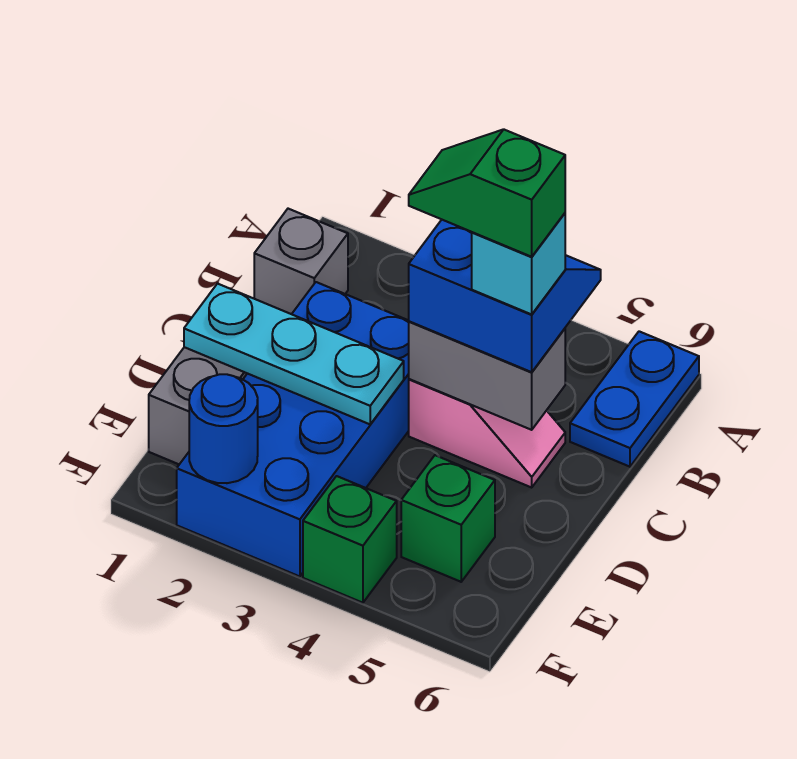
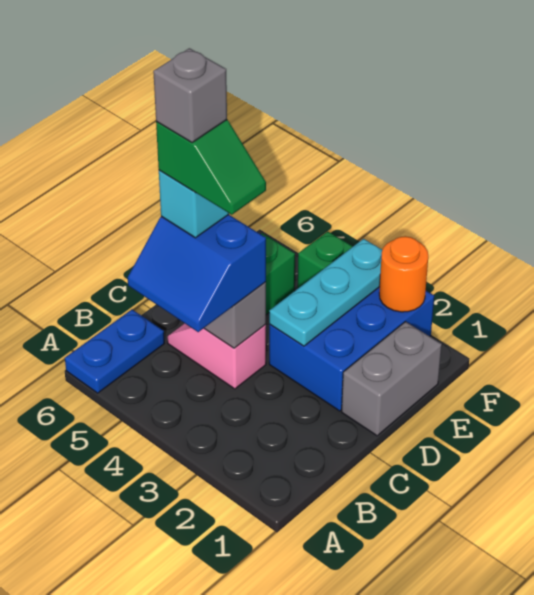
grey brick B1 level 1 -> grey brick C5 level 6
blue brick C2:F3 level 1 -> blue brick D2:F3 level 1
cyan plate D1:D3 level 2 -> cyan plate D3:F3 level 2
blue round brick F2 level 2 -> orange round brick F2 level 2

